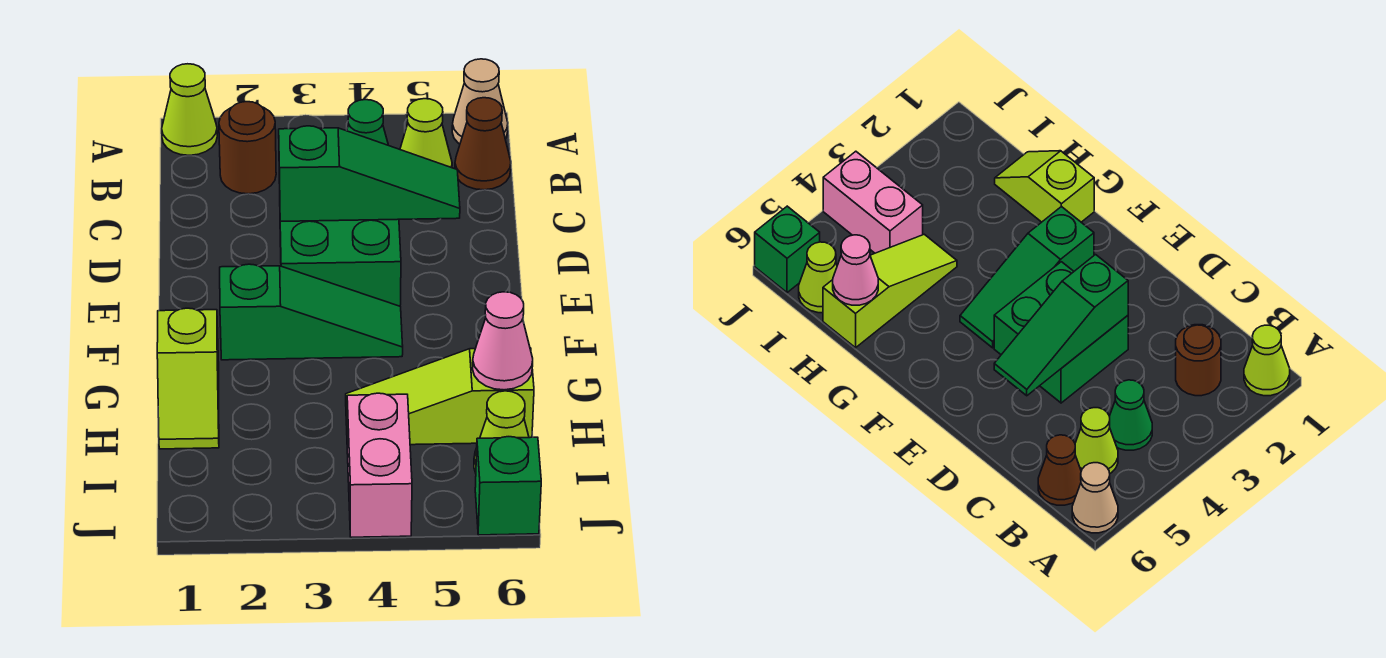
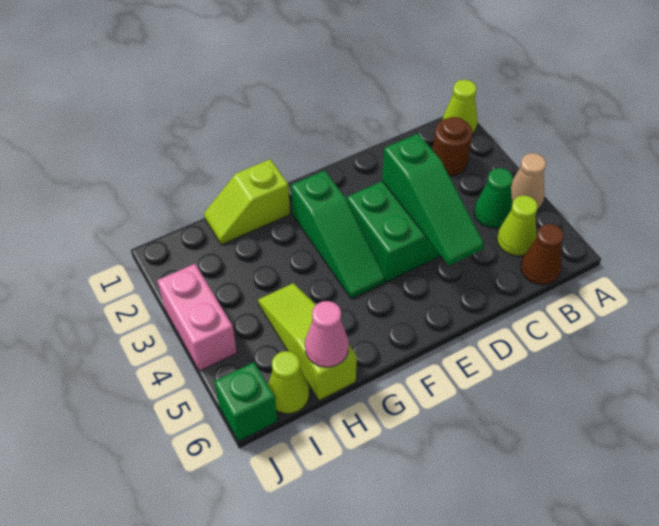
tan cone A6 level 1 -> tan cone A4 level 1
pink brick I4:J4 level 1 -> pink brick J3:J4 level 1

